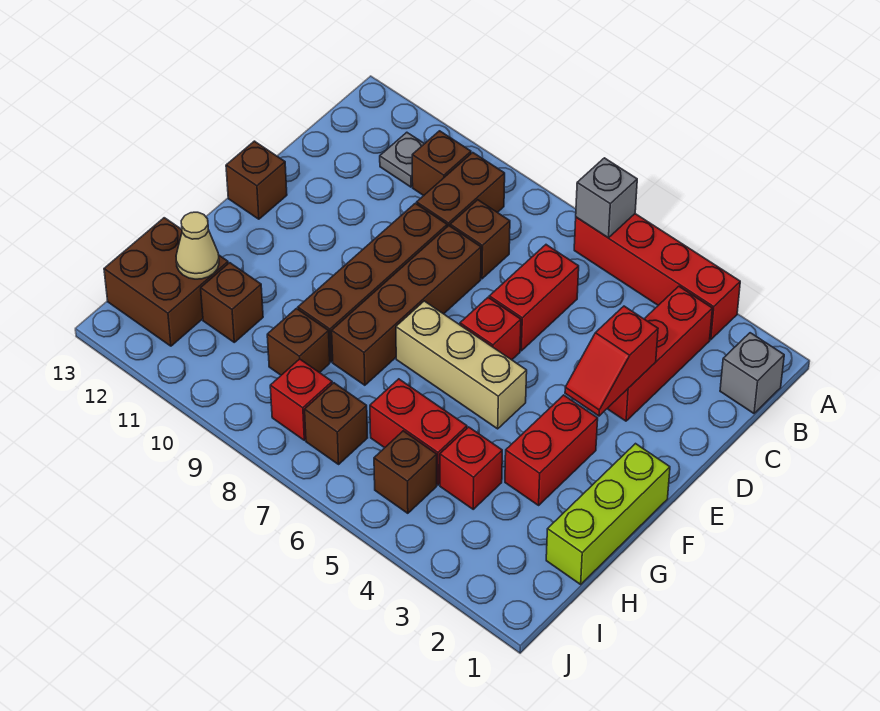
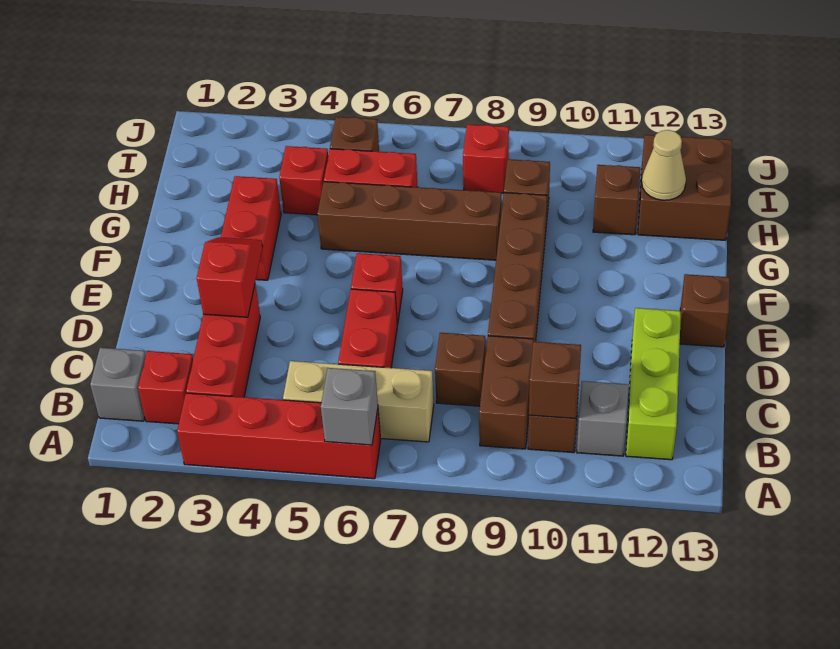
none -> red brick B2 level 1
grey plate B11 level 1 -> grey brick B11 level 1
brown brick D8:G8 level 1 -> brown brick G5:G8 level 1
lime brick F1:H1 level 1 -> lime brick B12:D12 level 1
tan brick F5:F7 level 1 -> tan brick B5:B7 level 1
brown brick I7 level 1 -> brown brick B10 level 2

